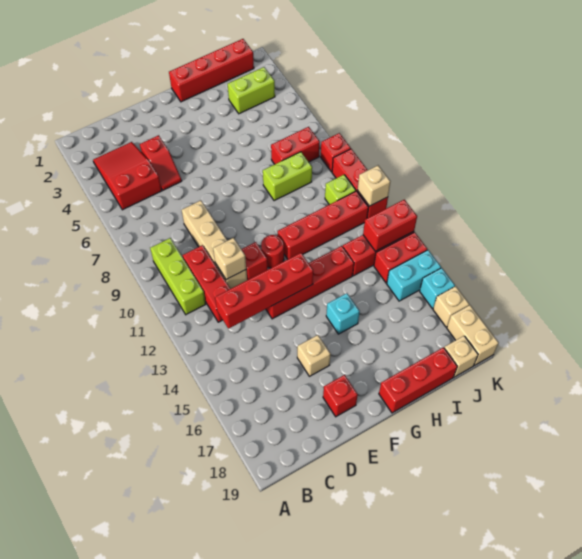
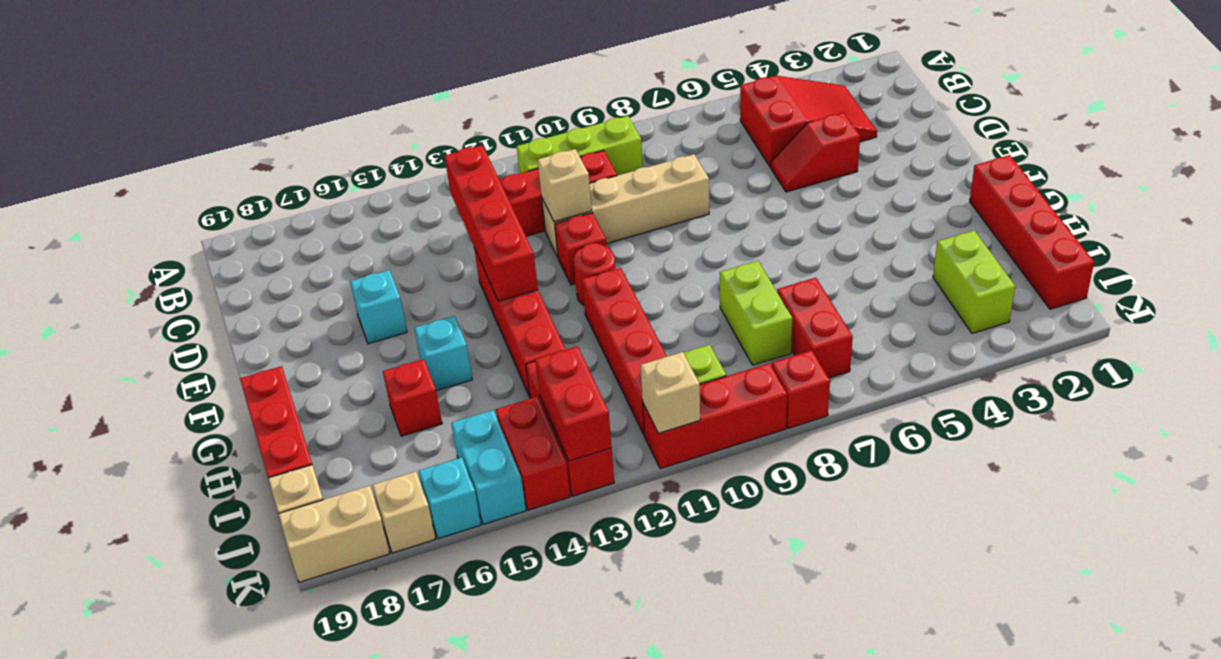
tan brick E16 level 1 -> cyan brick E16 level 1
red brick E18 level 1 -> red brick H16 level 1

